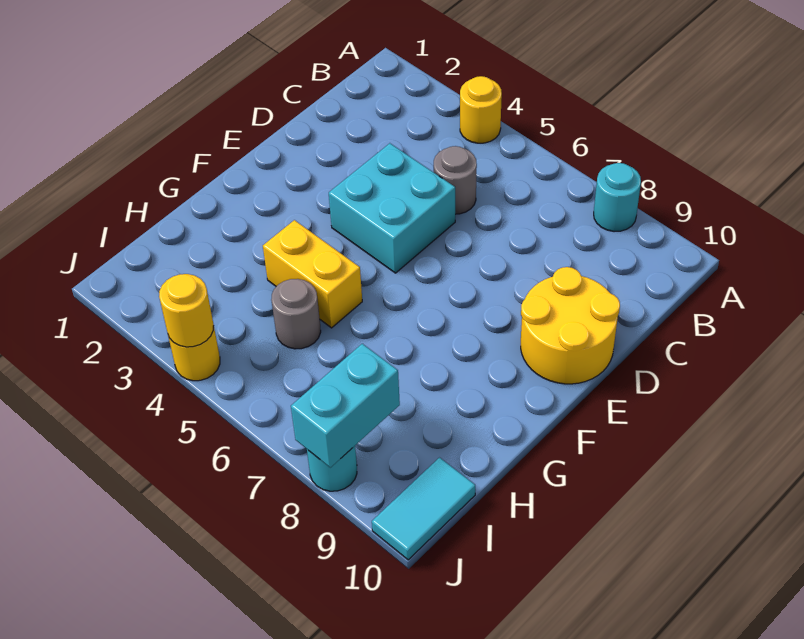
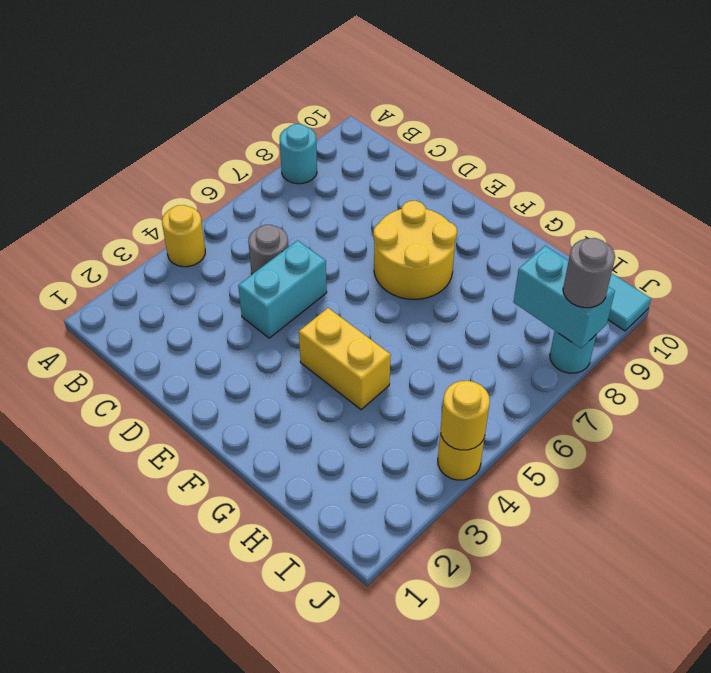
cyan brick D4:E5 level 1 -> cyan brick D4:D5 level 1
yellow round brick D9:E10 level 1 -> yellow round brick E7:F8 level 1
yellow brick G4:G5 level 1 -> yellow brick F4:G4 level 1
grey round brick H5 level 1 -> grey round brick J8 level 3

